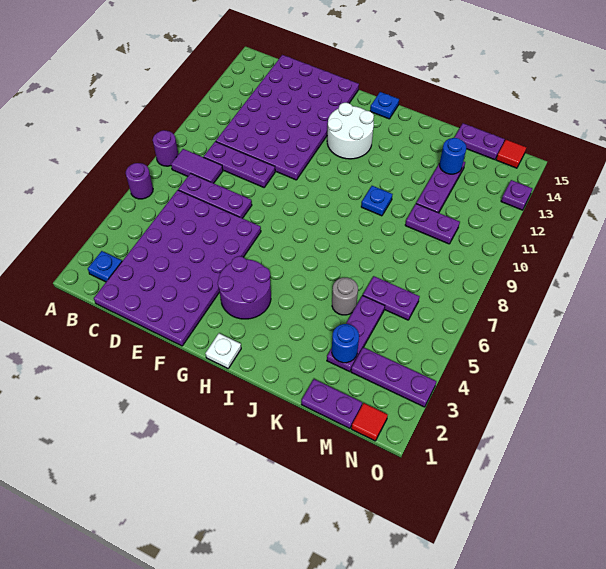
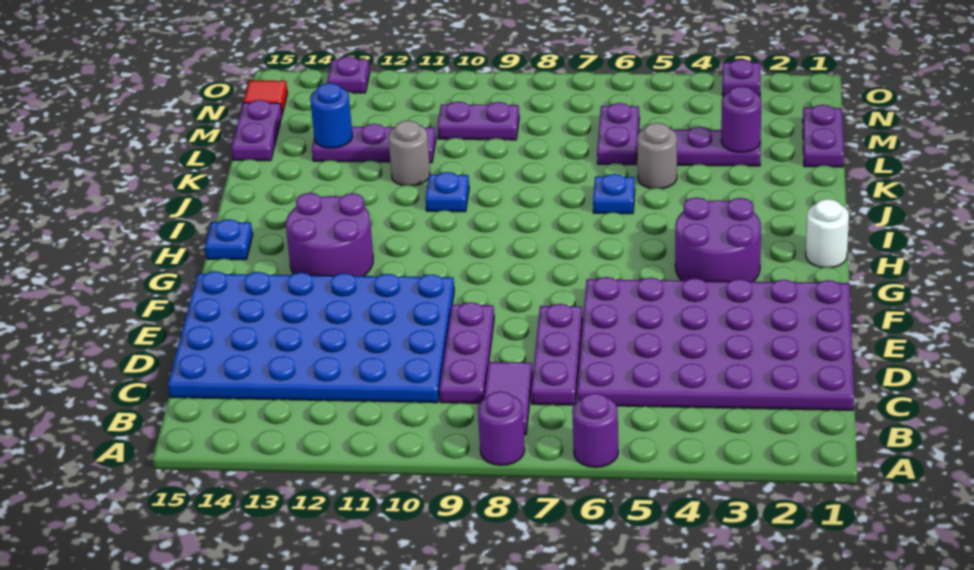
blue plate B2 level 1 -> blue plate J6 level 1
purple plate C10:F15 level 1 -> blue plate C10:F15 level 1
white round brick G12:H13 level 1 -> purple round brick G12:H13 level 1
white plate H1 level 1 -> white round brick H1 level 1
none -> grey round brick K11 level 1
blue round brick L3 level 2 -> purple round brick L3 level 2
purple plate L10:M10 level 1 -> purple plate M9:M10 level 1
purple plate M3:O3 level 1 -> purple plate O3 level 1
red tile N1 level 1 -> none

